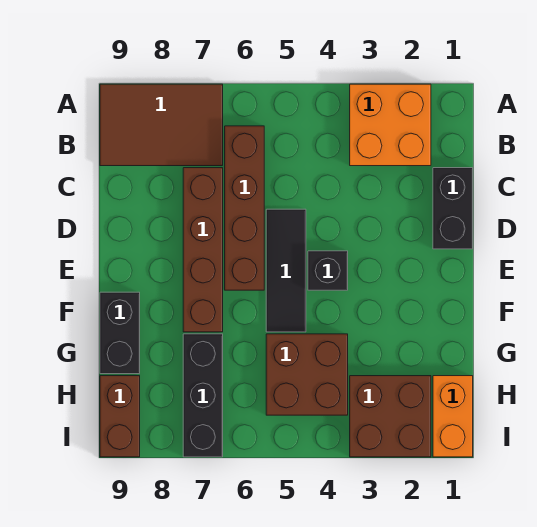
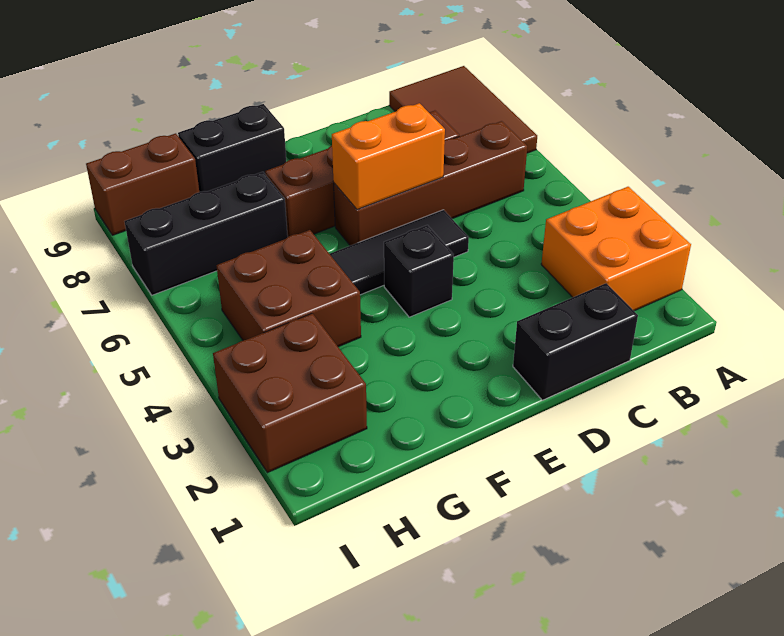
orange brick H1:I1 level 1 -> orange brick D6:E6 level 2

